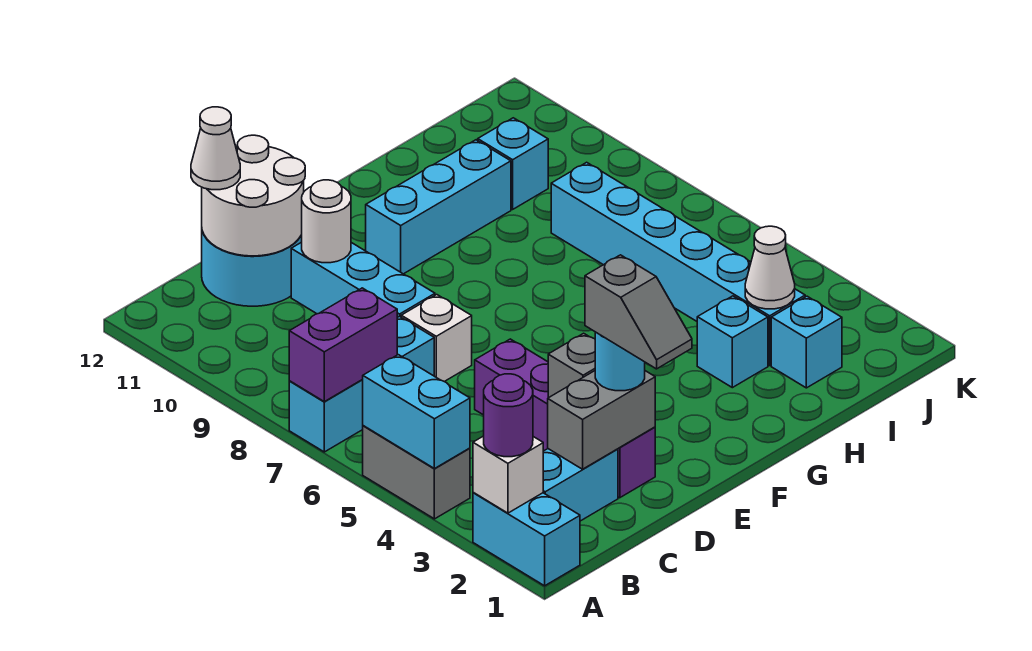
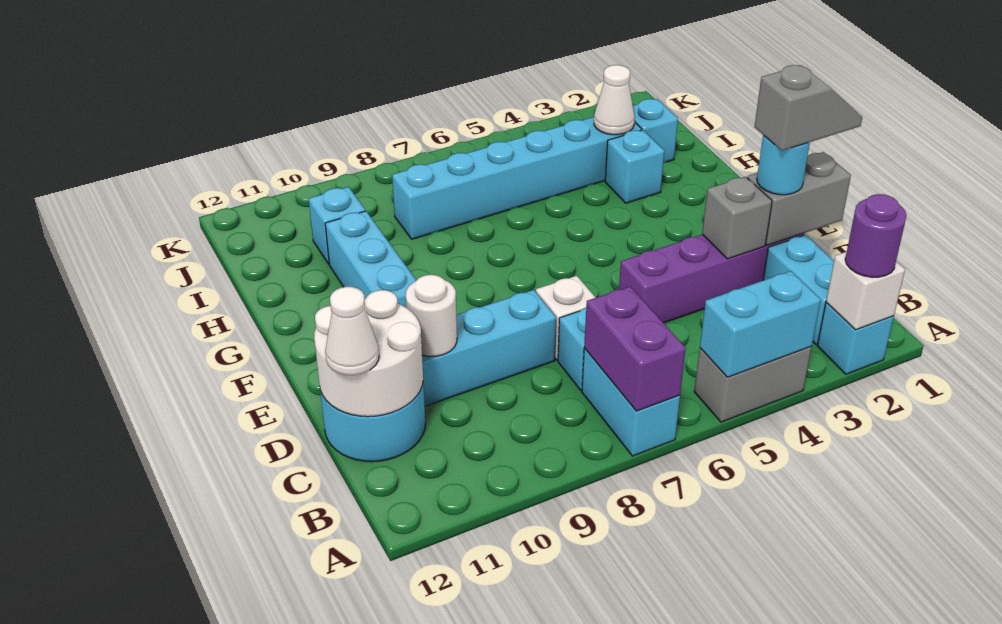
cyan brick A1:A2 level 1 -> cyan brick A2 level 1
grey brick C2:D2 level 2 -> grey brick D1:D2 level 2

